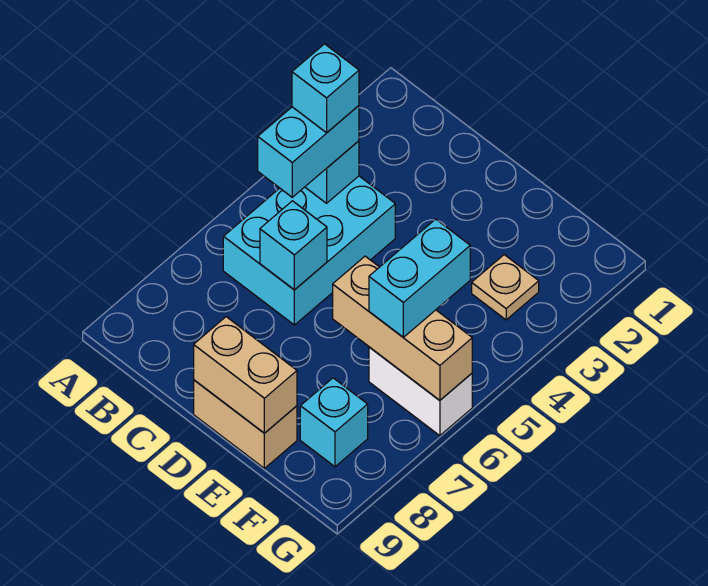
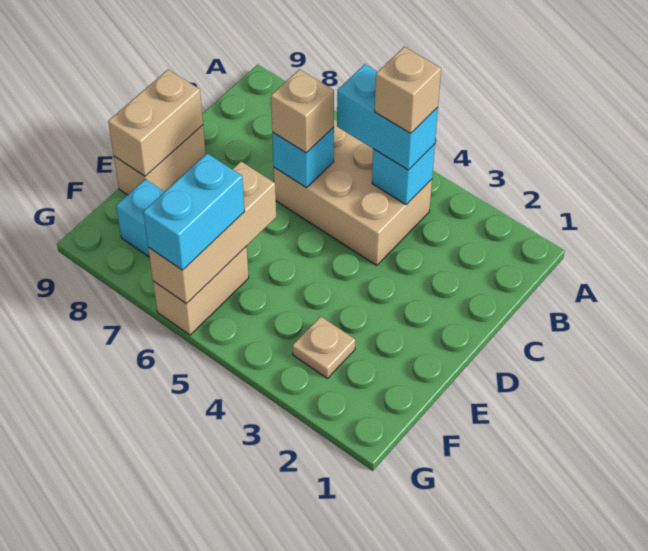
cyan brick B4:C6 level 1 -> tan brick B4:C6 level 1
cyan brick B4 level 4 -> tan brick B4 level 4
none -> tan brick C6 level 3
cyan brick F5:F6 level 3 -> cyan brick F6:G6 level 3
white brick F6:G6 level 1 -> tan brick F6:G6 level 1

